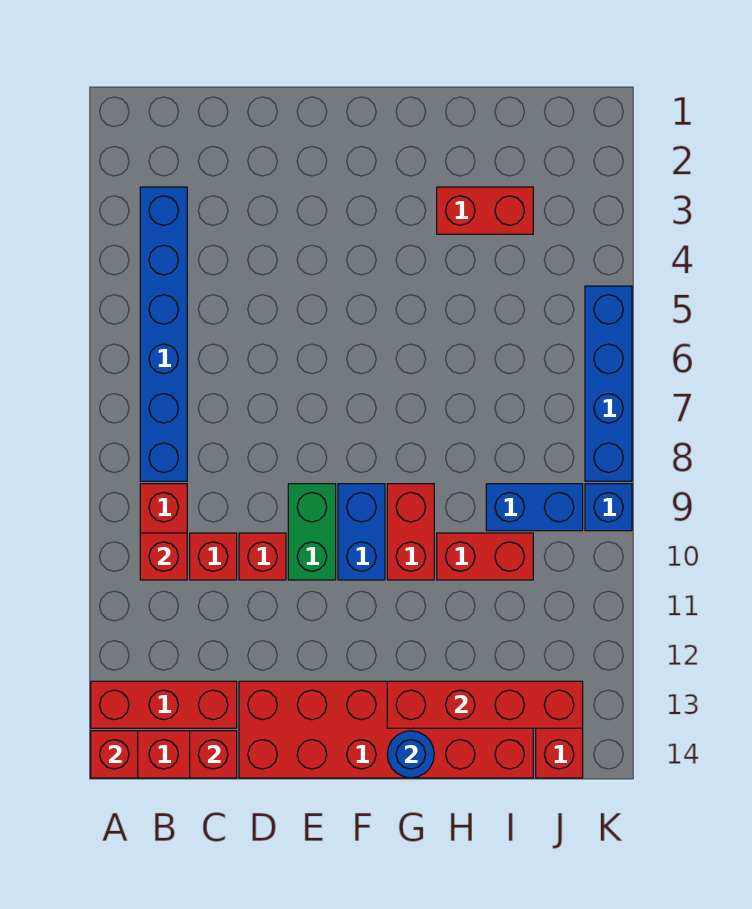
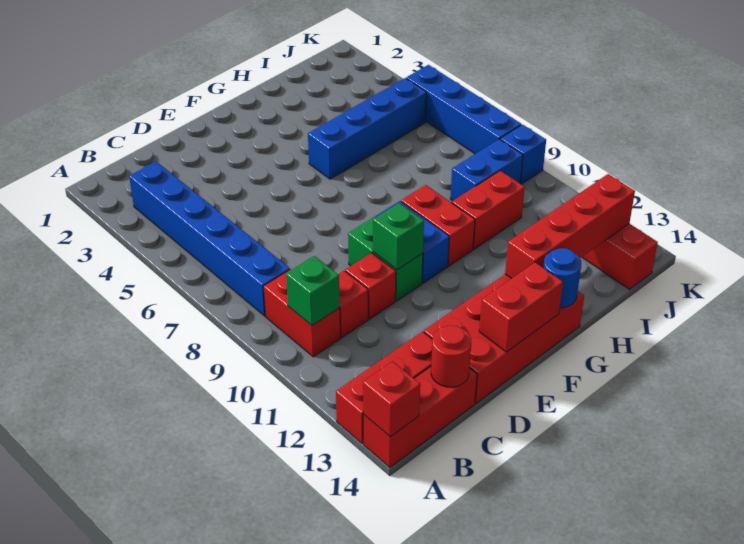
red brick B10 level 2 -> green brick B10 level 2
red brick C14 level 2 -> red round brick C14 level 2
red brick D13:I14 level 1 -> red brick D13:G14 level 1
none -> green brick E10 level 2
none -> blue brick G5:J5 level 1
red brick H3:I3 level 1 -> red brick E14:F14 level 2

